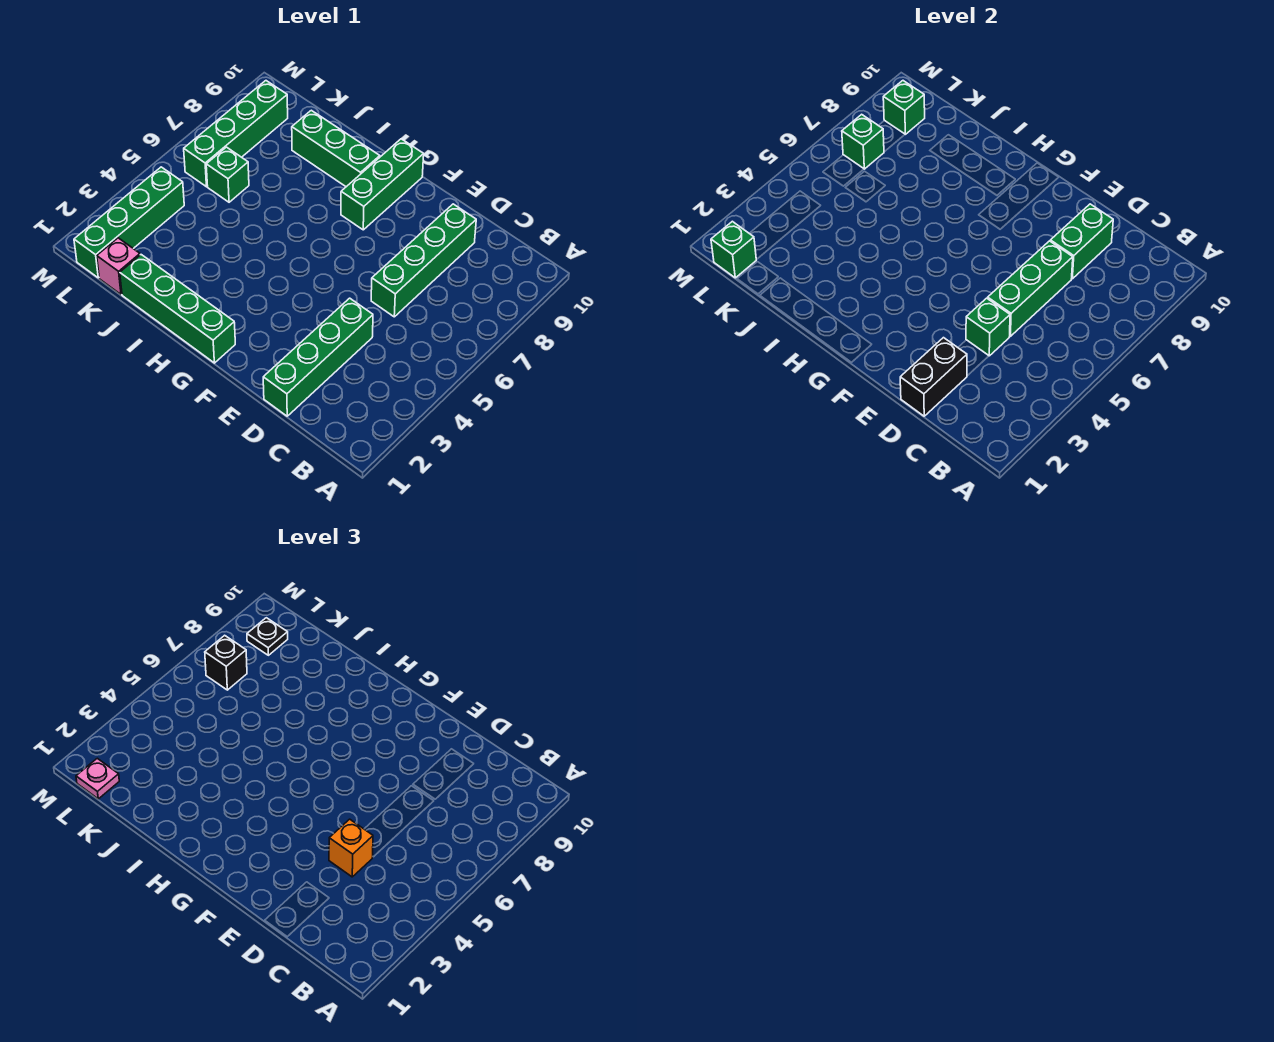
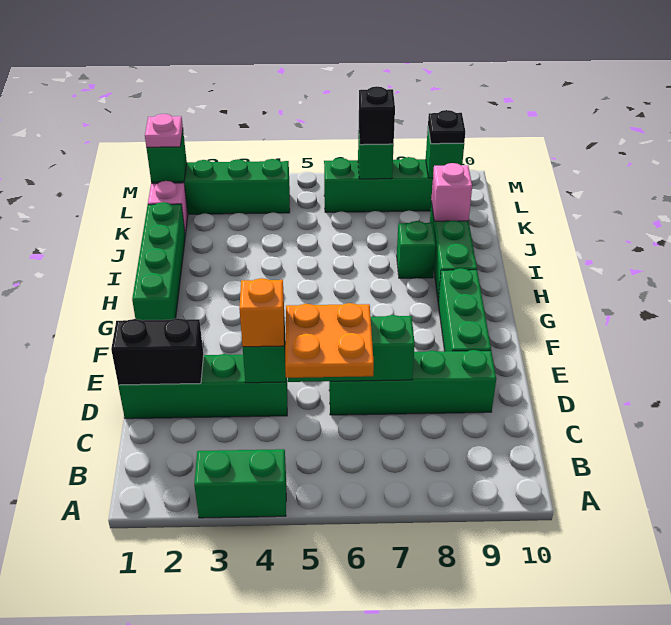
none -> orange plate C5:D6 level 3
green brick D8:D9 level 2 -> green brick A3:A4 level 1
green brick G8:G10 level 1 -> green brick E9:G9 level 1
none -> pink brick J9 level 2
green brick K6 level 1 -> green brick I8 level 1

